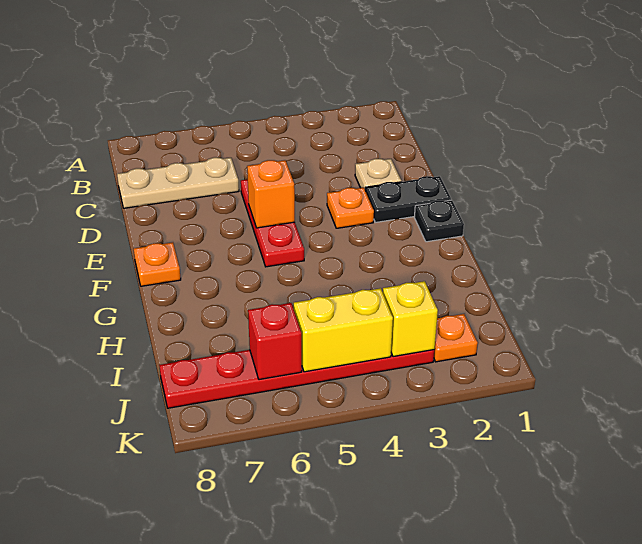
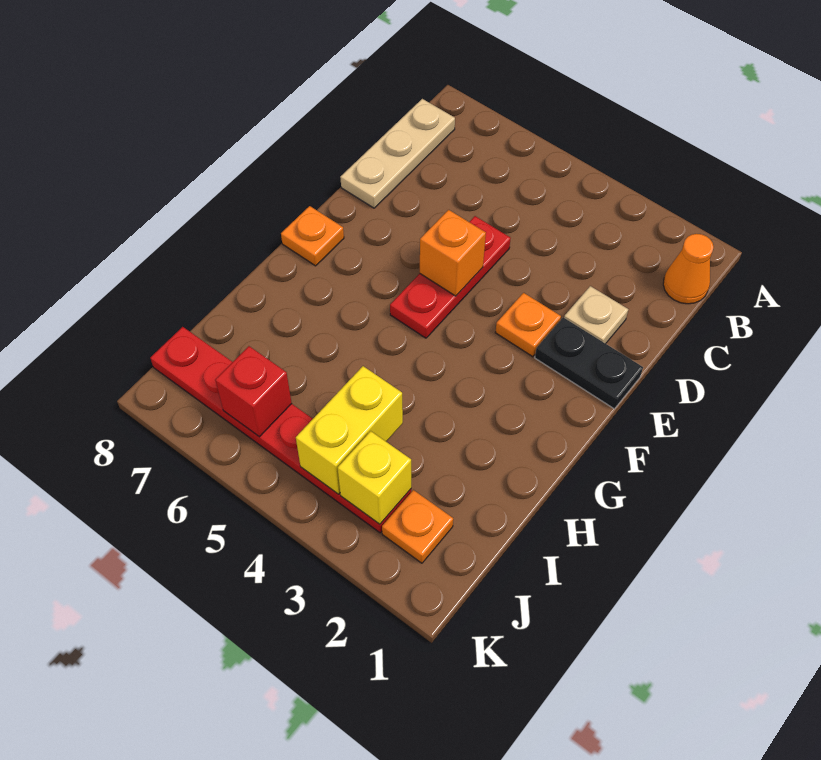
none -> orange cone B1 level 1
tan plate C6:C8 level 1 -> tan plate B8:D8 level 1
black plate F1 level 1 -> none
yellow brick J4:J5 level 2 -> yellow brick I4:J4 level 2

